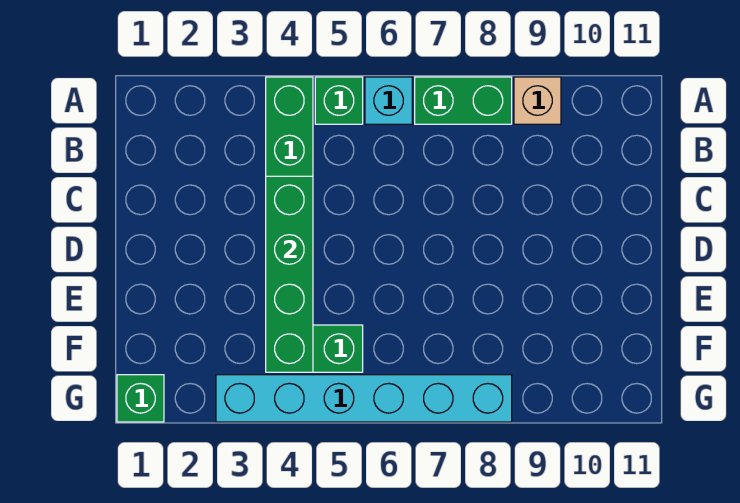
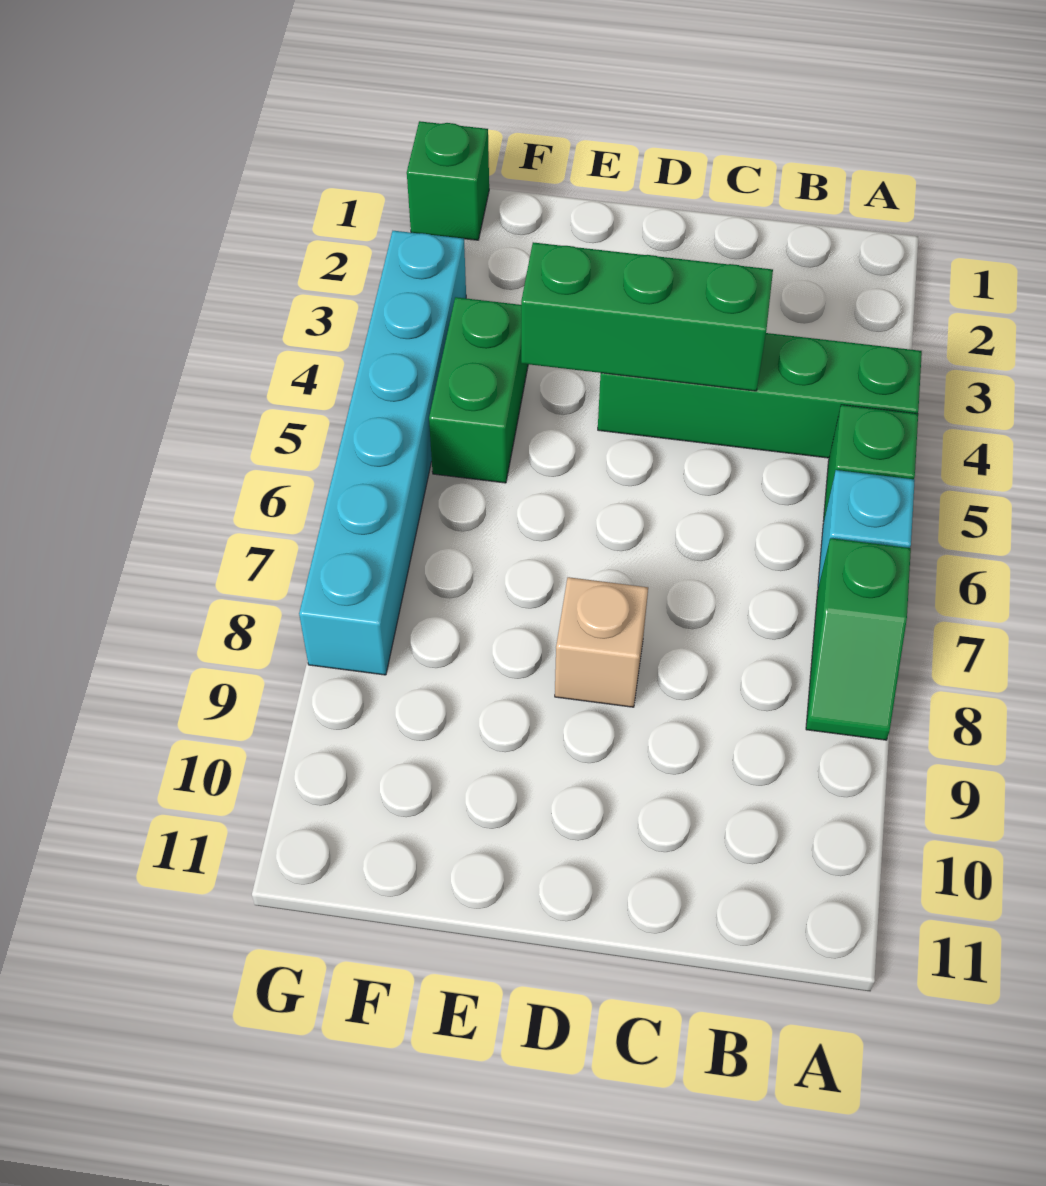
green brick A7:A8 level 1 -> green slope A7:A8 level 1 top 7
tan brick A9 level 1 -> tan brick D8 level 1
green brick C4:F4 level 2 -> green brick C4:E4 level 2

